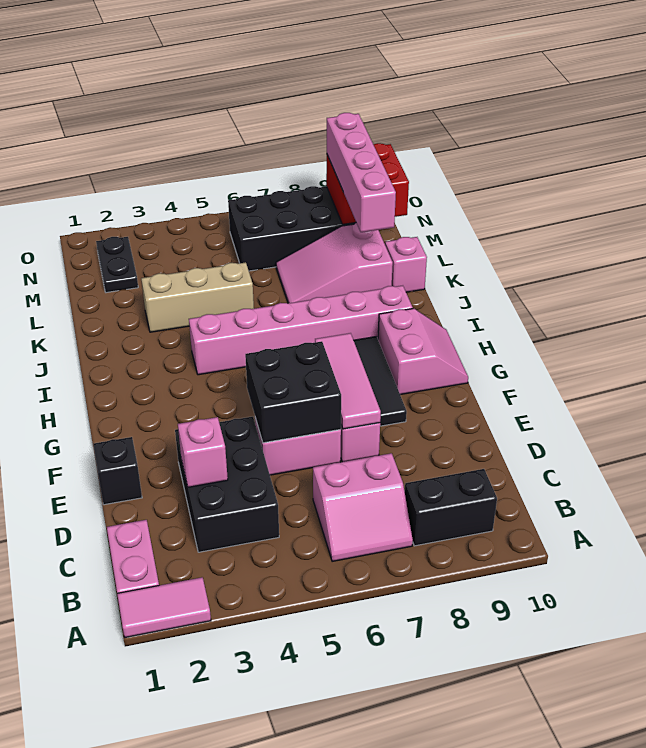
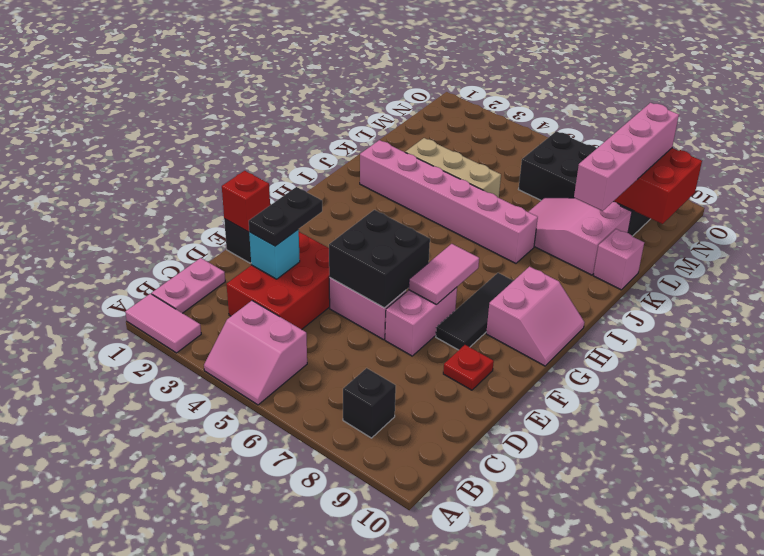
pink slope B6:C7 level 1 top C -> pink slope A4:B5 level 1 top B
black brick B8:B9 level 1 -> black brick B8 level 1
black brick C3:E4 level 1 -> red brick C3:E4 level 1
pink brick D3 level 2 -> cyan brick D3 level 2
none -> red brick E1 level 2
pink tile E7:G7 level 2 -> pink tile F7:G7 level 2
none -> red plate E9 level 1
pink brick I4:I9 level 1 -> pink brick J2:J7 level 1
black plate M2:N2 level 1 -> black plate D3:E3 level 3

